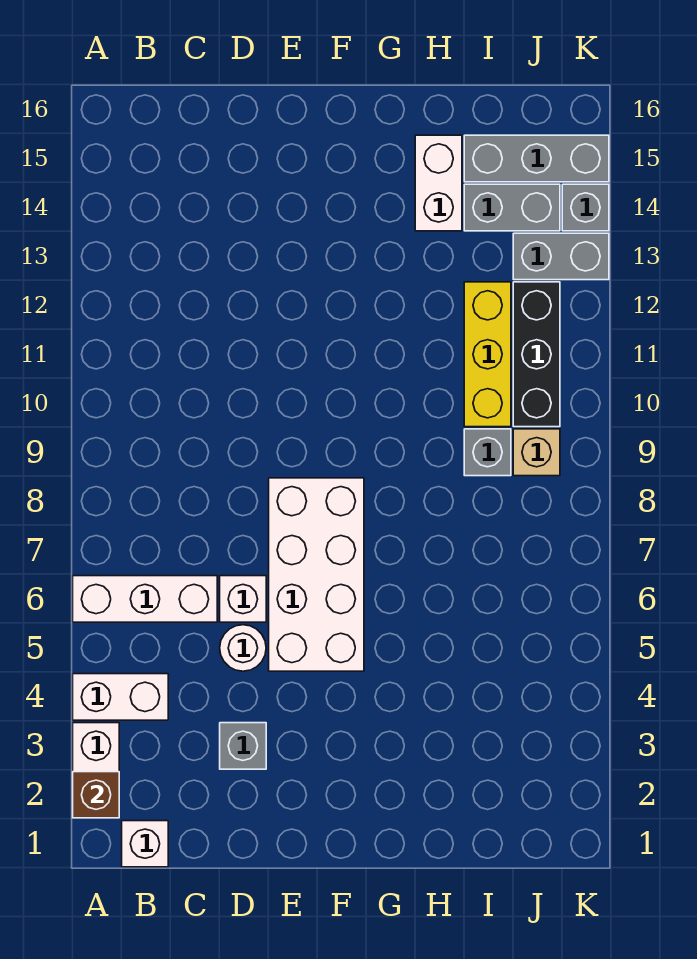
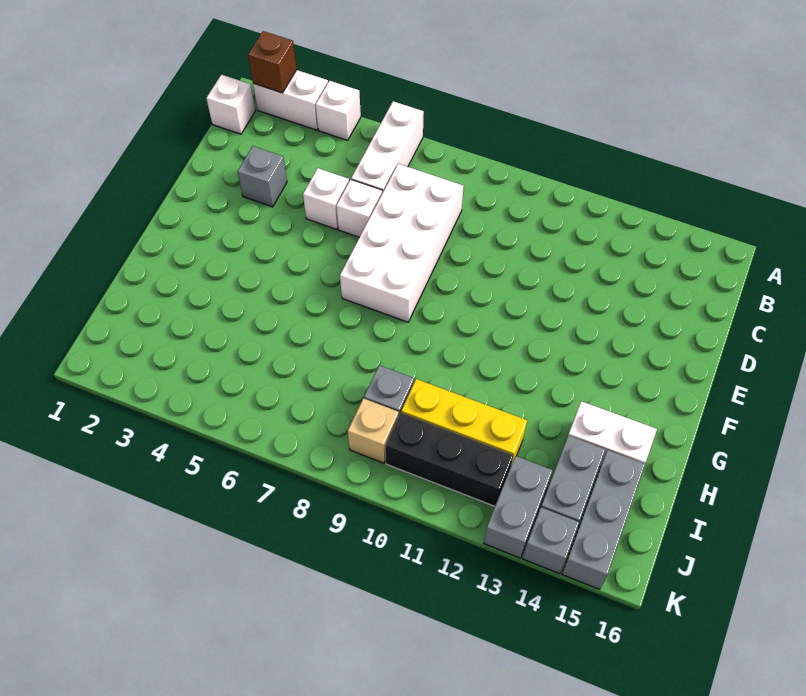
white brick A4:B4 level 1 -> white brick A4 level 1
white round brick D5 level 1 -> white brick D5 level 1
white brick E5:F8 level 1 -> white brick C7:F8 level 1

